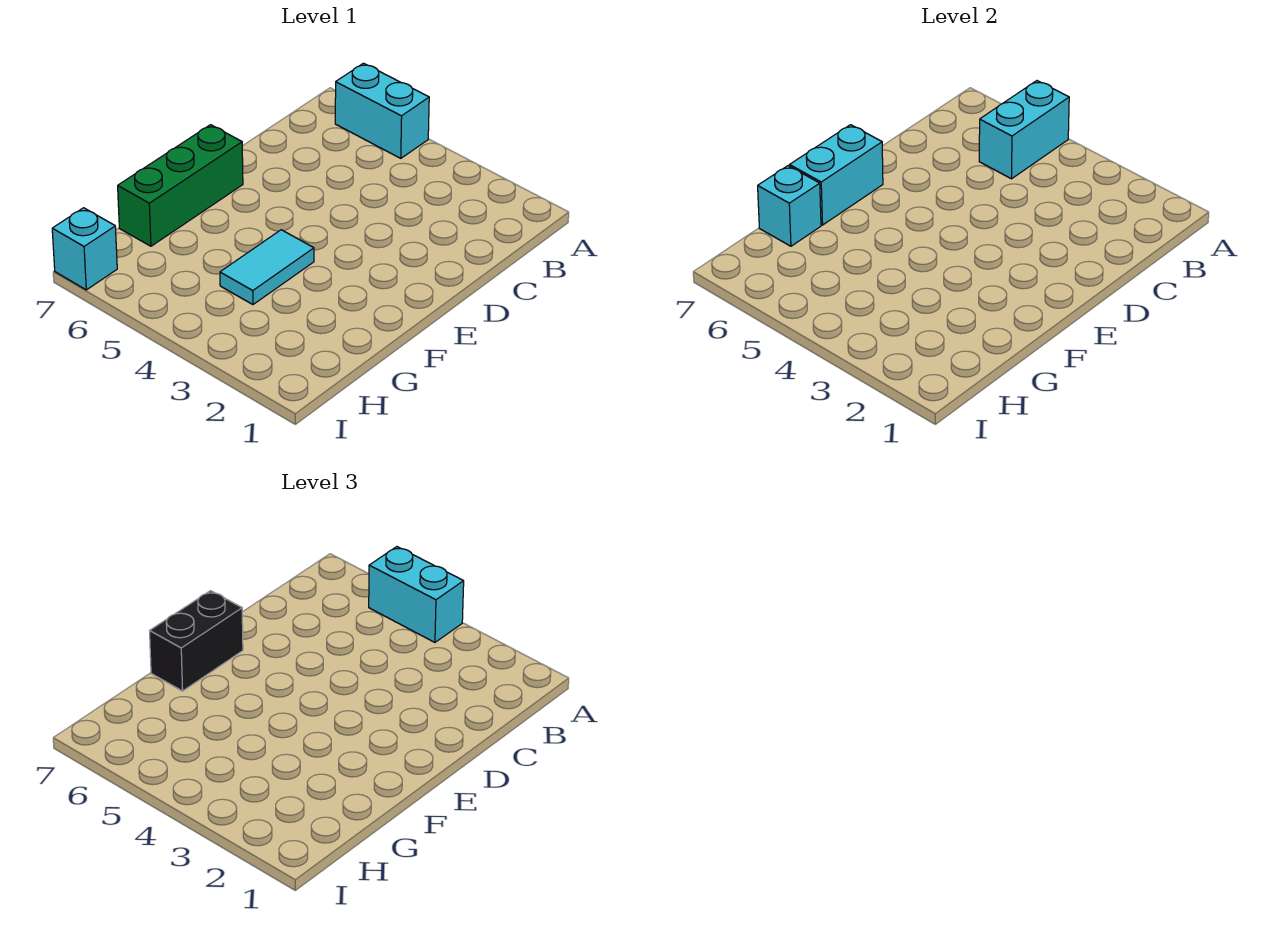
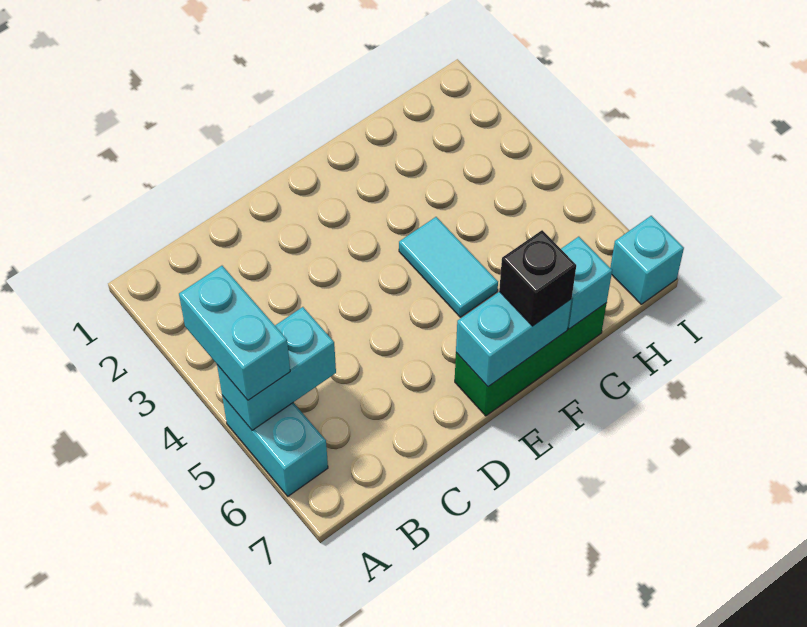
black brick E7:F7 level 3 -> black brick F7 level 3
cyan tile F4:G4 level 1 -> cyan tile F4:F5 level 1

